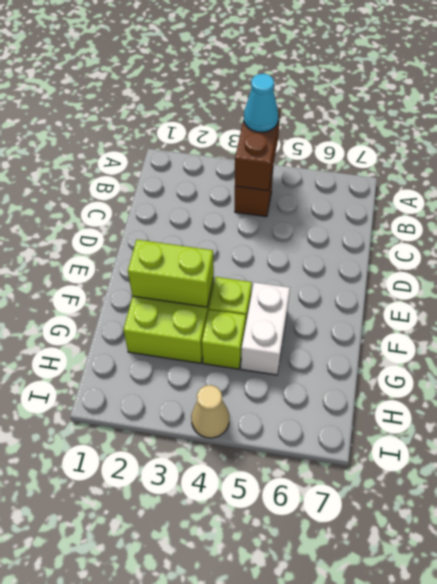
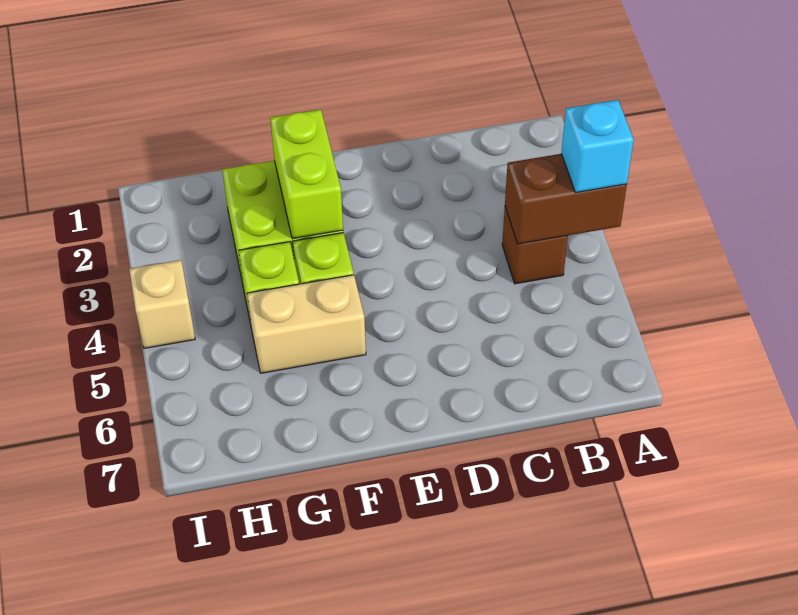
cyan cone A4 level 3 -> cyan brick A4 level 3
white brick F5:G5 level 1 -> tan brick F5:G5 level 1
tan cone I4 level 1 -> tan brick I4 level 1

